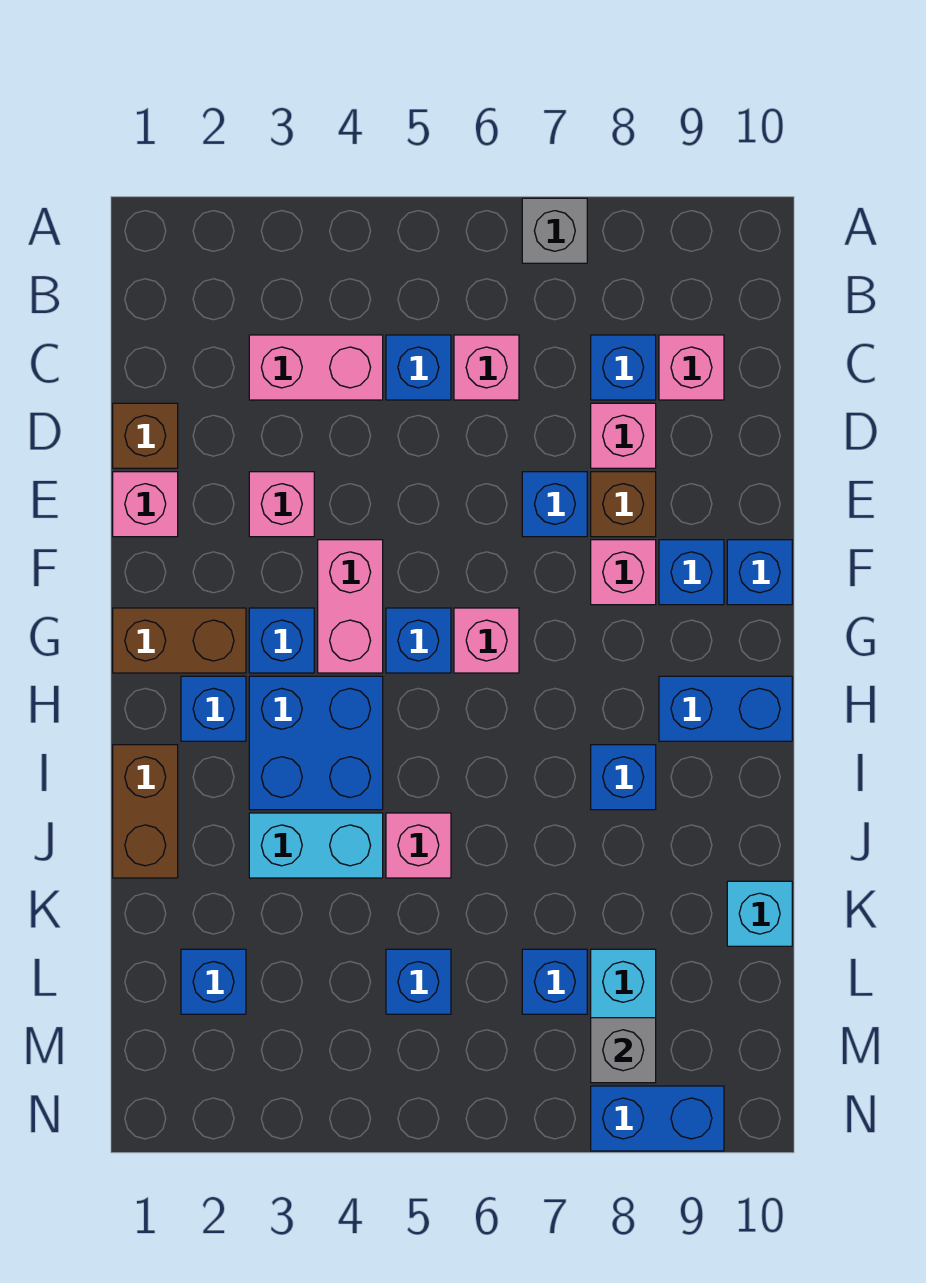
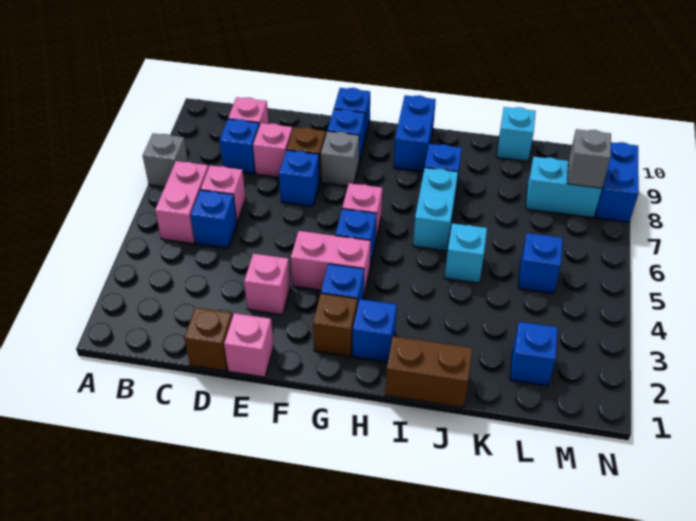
pink brick C3:C4 level 1 -> pink brick B5:B6 level 1
pink brick F8 level 1 -> grey brick F8 level 1
brown brick G1:G2 level 1 -> brown brick G2 level 1
blue brick H3:I4 level 1 -> none
cyan brick J3:J4 level 1 -> cyan brick I6:I7 level 1
pink brick J5 level 1 -> cyan brick J5 level 1
blue brick L7 level 1 -> none

